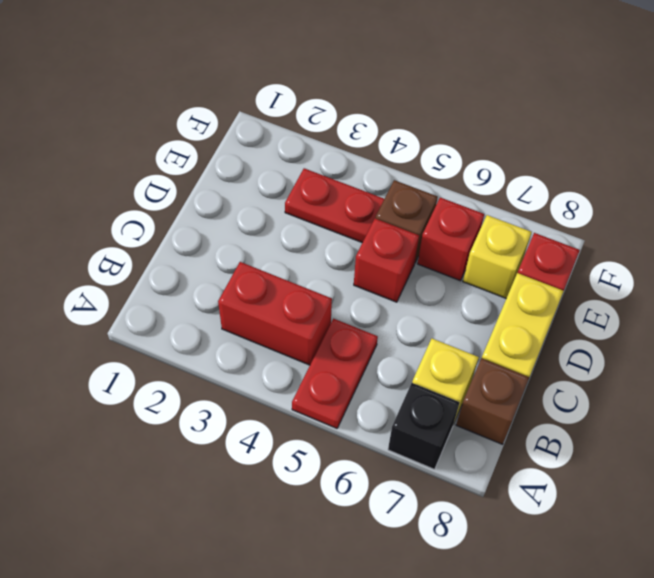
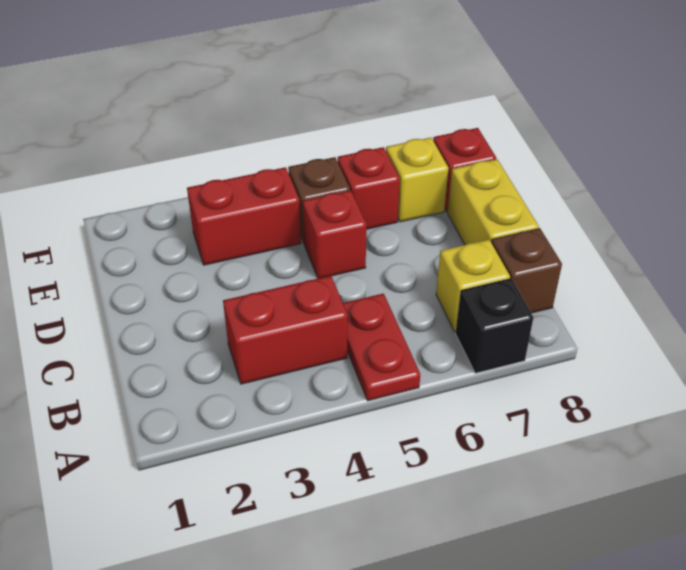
red plate E3:E4 level 1 -> red brick E3:E4 level 1

